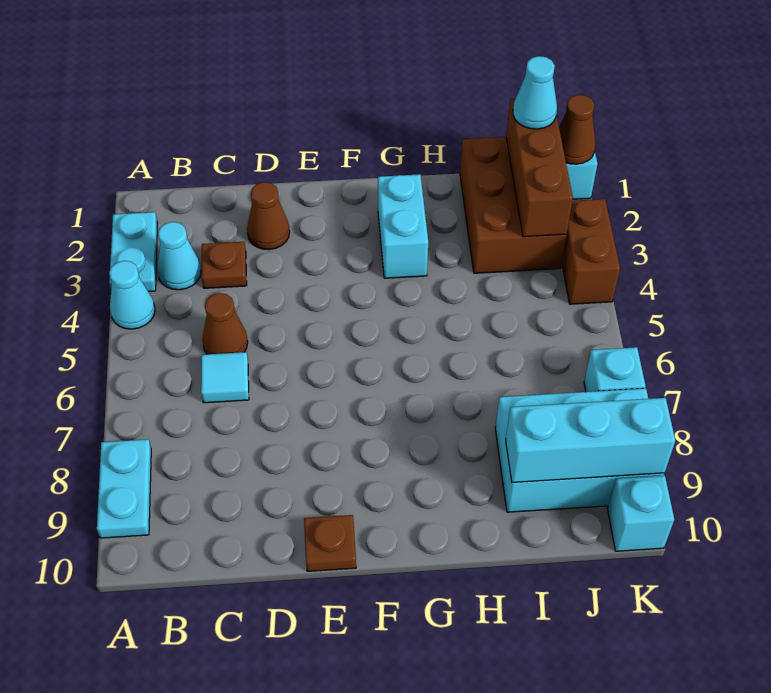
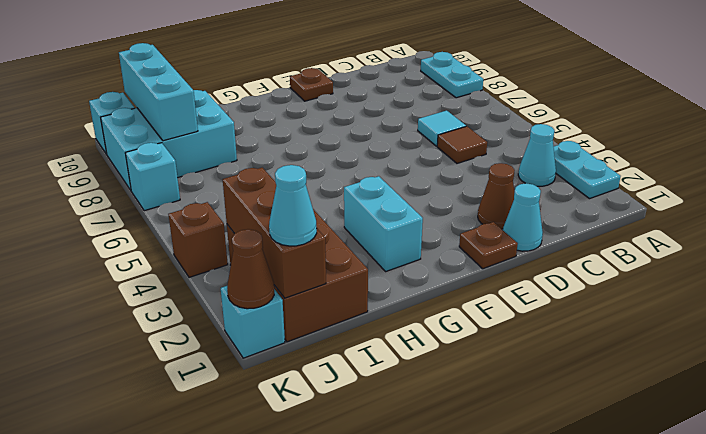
cyan cone A4 level 1 -> cyan cone D1 level 1
brown plate C3 level 1 -> brown plate E1 level 1
brown cone C5 level 1 -> brown tile C5 level 1
cyan brick I9:K9 level 2 -> cyan brick J8:J10 level 2
brown brick K3:K4 level 1 -> brown brick K4 level 1

